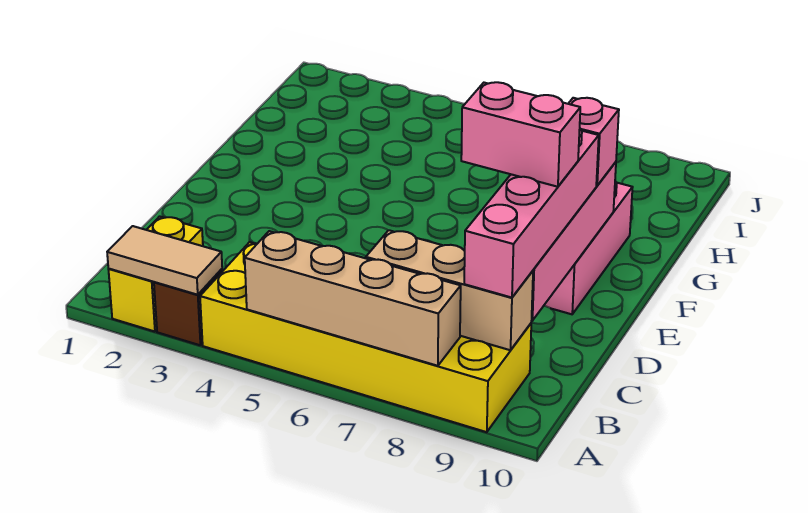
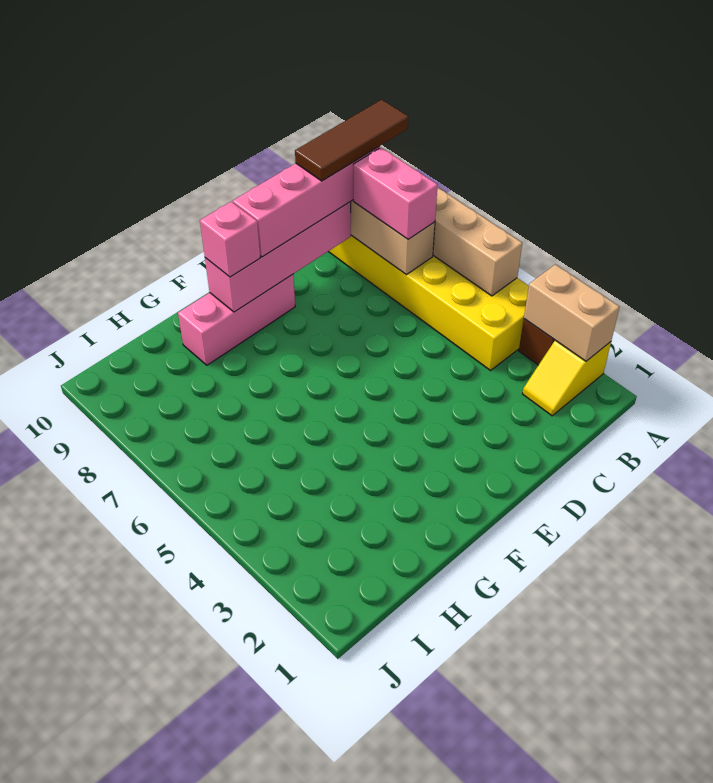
yellow brick A2:B2 level 1 -> yellow slope A2:B2 level 1 top A
tan tile A2:A3 level 2 -> tan brick A2:A3 level 2
none -> brown tile A9:C9 level 4
pink brick D8:D9 level 4 -> pink brick B7:B8 level 3

